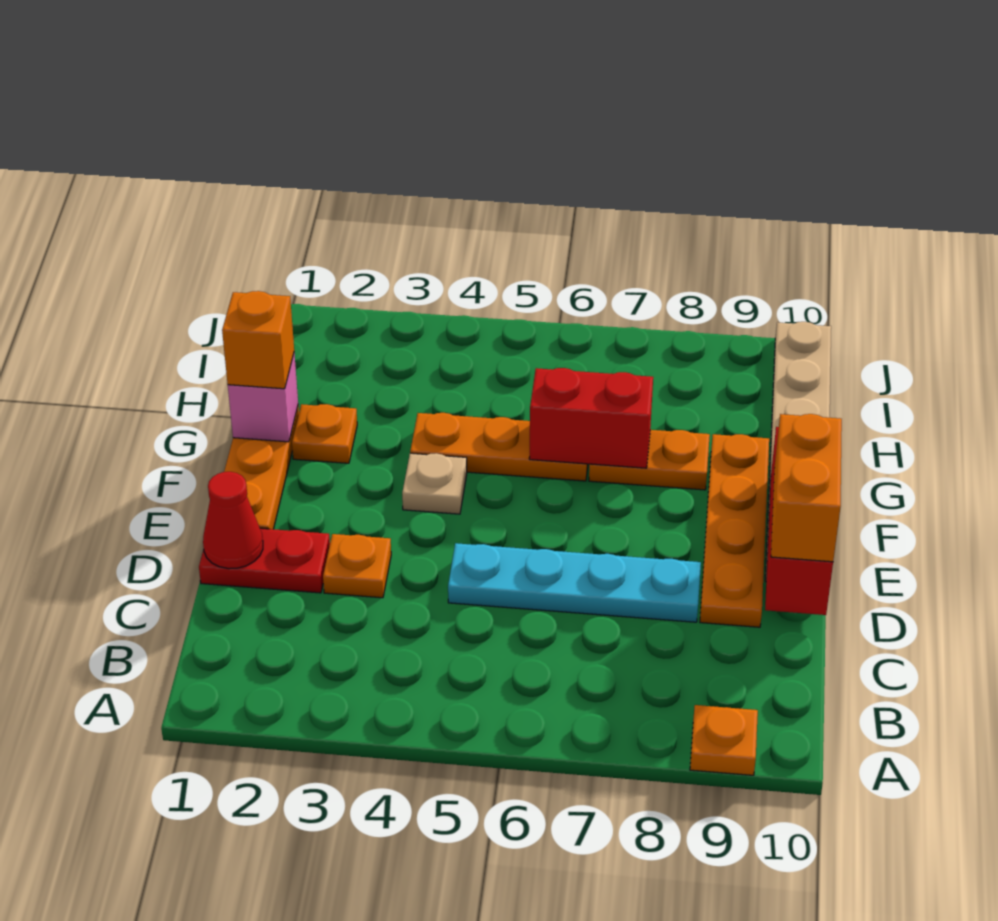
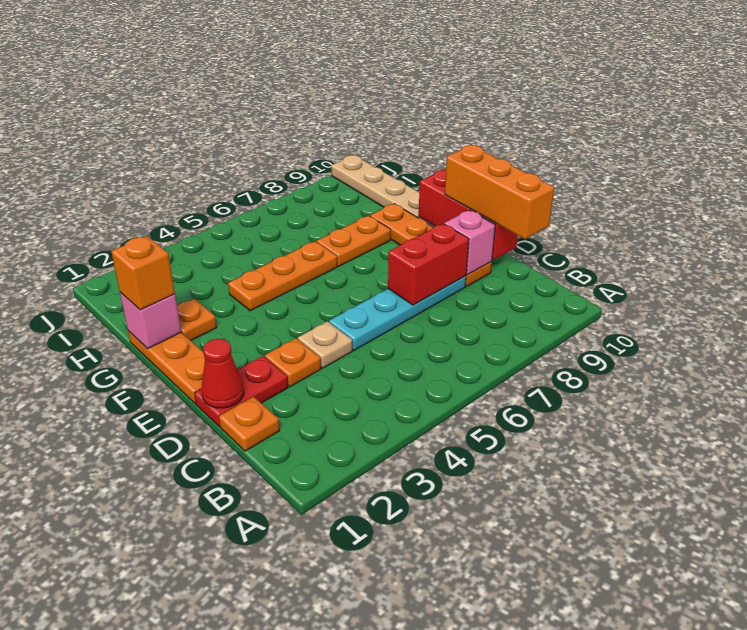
orange plate A9 level 1 -> orange plate C1 level 1
none -> pink brick D9 level 2
orange brick D10:E10 level 3 -> orange brick C10:E10 level 3
tan plate F4 level 1 -> tan plate D4 level 1
red brick G6:G7 level 2 -> red brick D7:D8 level 2

